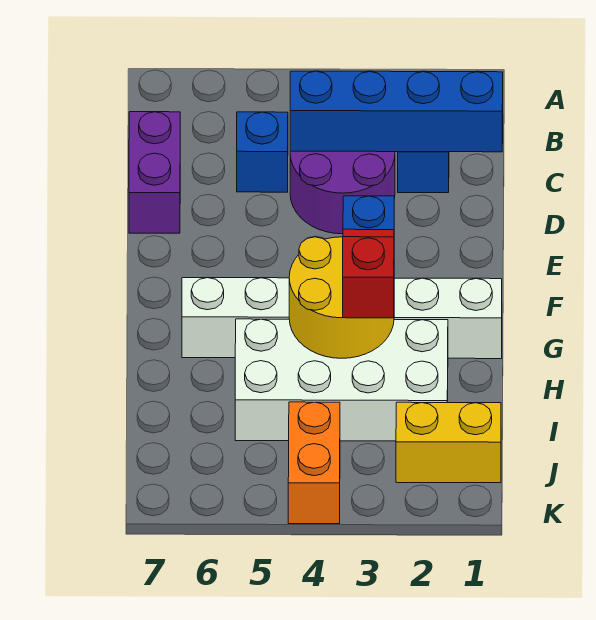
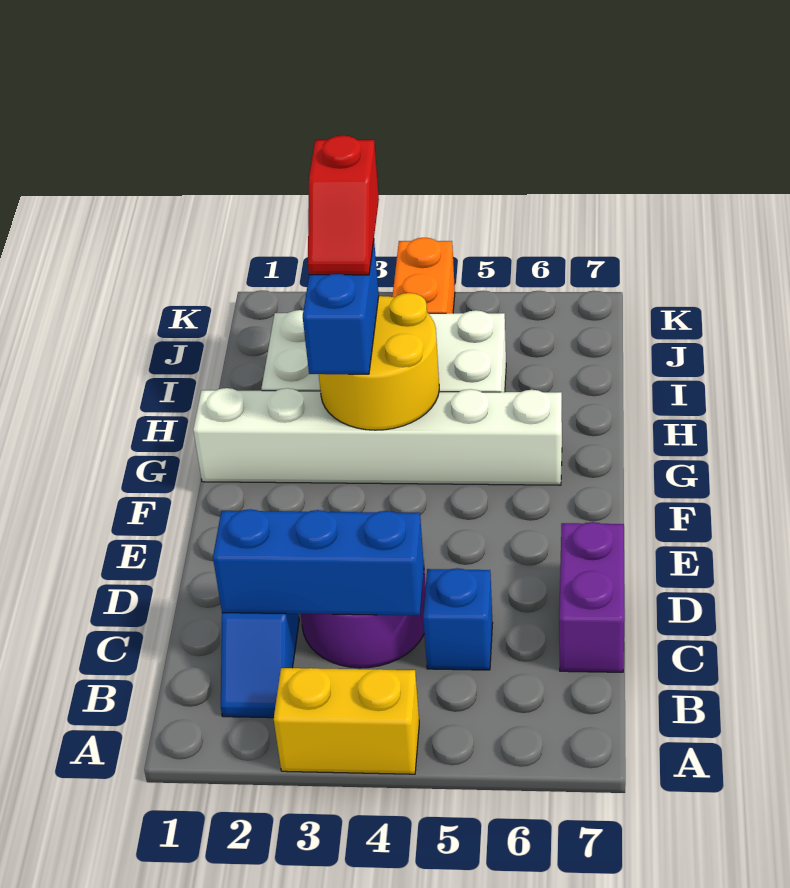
blue brick C1:C4 level 2 -> blue brick C2:C4 level 2
yellow brick J1:J2 level 1 -> yellow brick A3:A4 level 1

